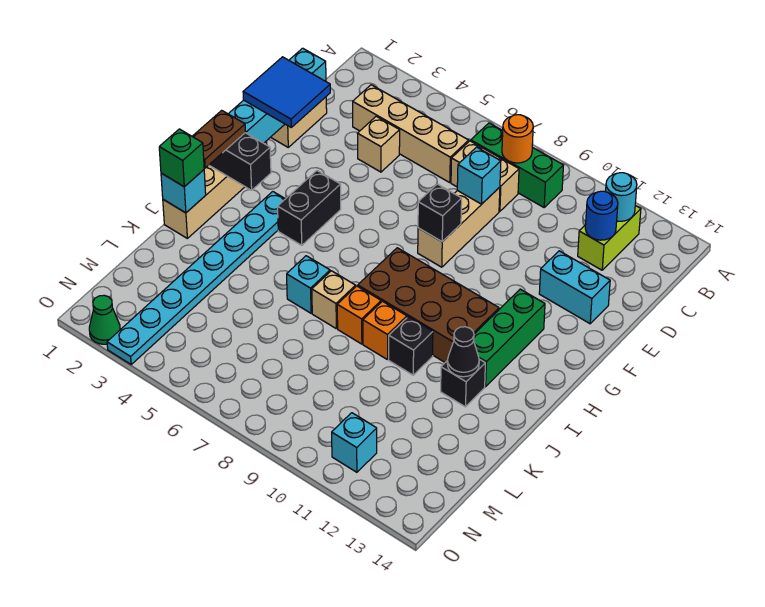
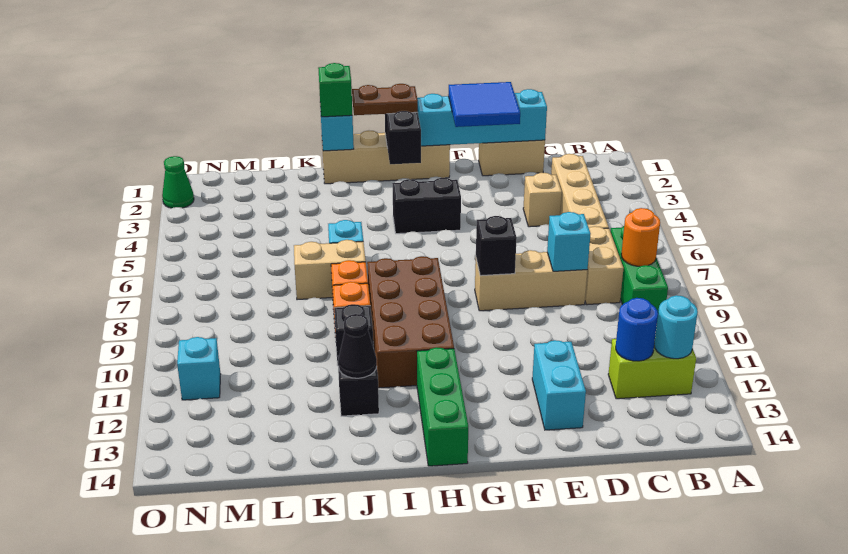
green brick G12:I12 level 1 -> green brick H12:H14 level 1
cyan plate H3:O3 level 1 -> none
tan brick J7 level 1 -> tan brick J7:K7 level 1

